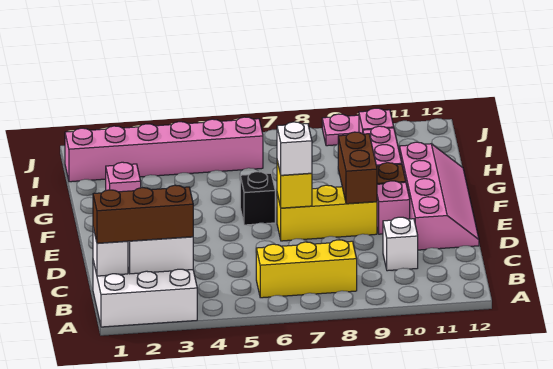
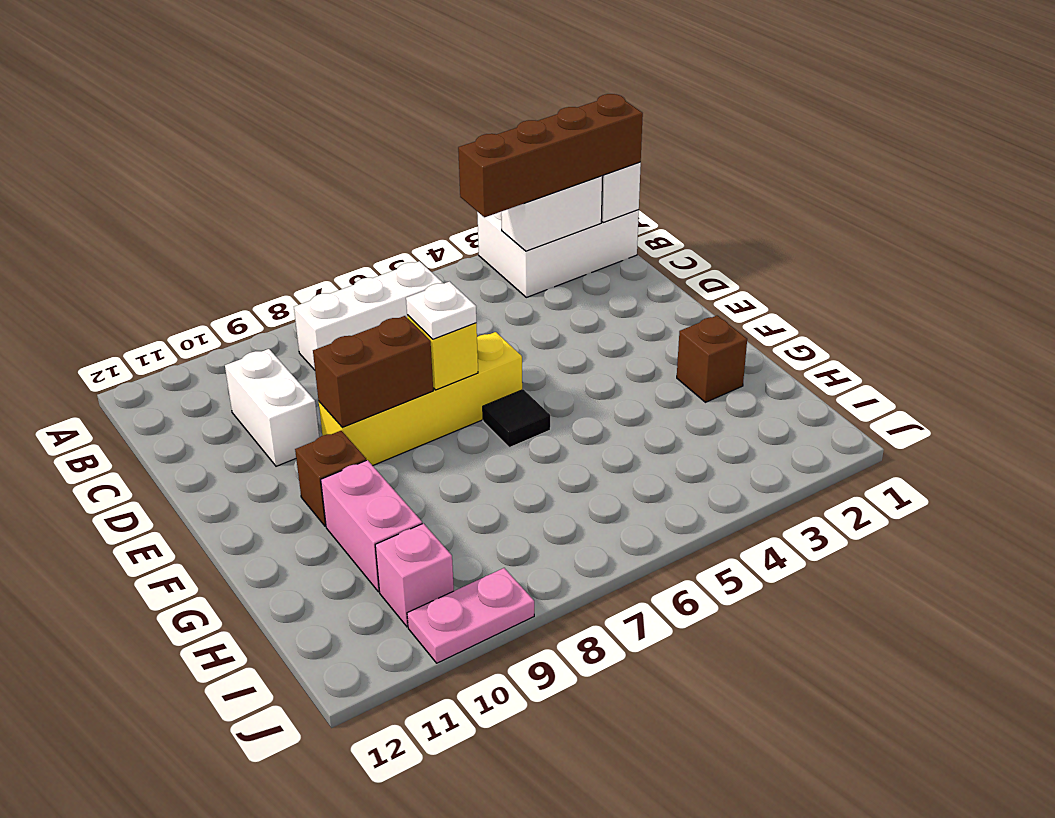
brown brick B1:B3 level 3 -> brown brick B1:B4 level 3
yellow brick B6:B8 level 1 -> white brick B6:B8 level 1
white brick C10 level 1 -> white brick C10:D10 level 1
pink slope D11:G12 level 1 top 11 -> none
yellow brick E7:E9 level 1 -> yellow brick E6:E9 level 1
white brick E7 level 3 -> white plate E7 level 3
brown brick E9:F9 level 2 -> brown brick E8:E9 level 2
pink brick E10 level 1 -> none
black brick F6 level 1 -> black tile F6 level 1
pink brick G2 level 1 -> brown brick G2 level 1
pink brick I1:I6 level 1 -> none

